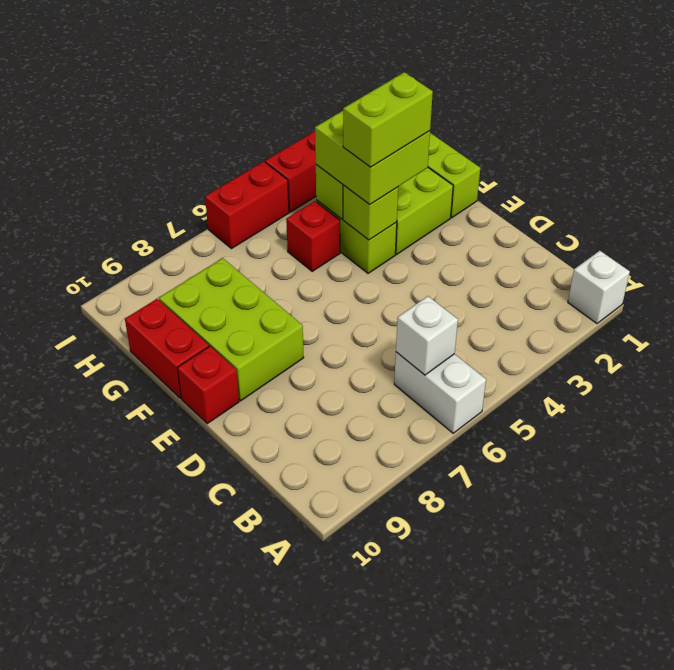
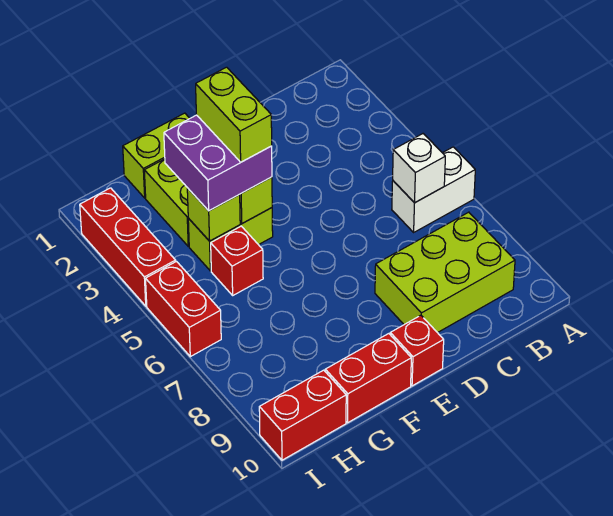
white brick A1 level 1 -> none
lime brick E8:G9 level 1 -> lime brick B8:D9 level 1
lime brick F3:G4 level 3 -> purple brick F3:G4 level 3
none -> red brick H10:I10 level 1

